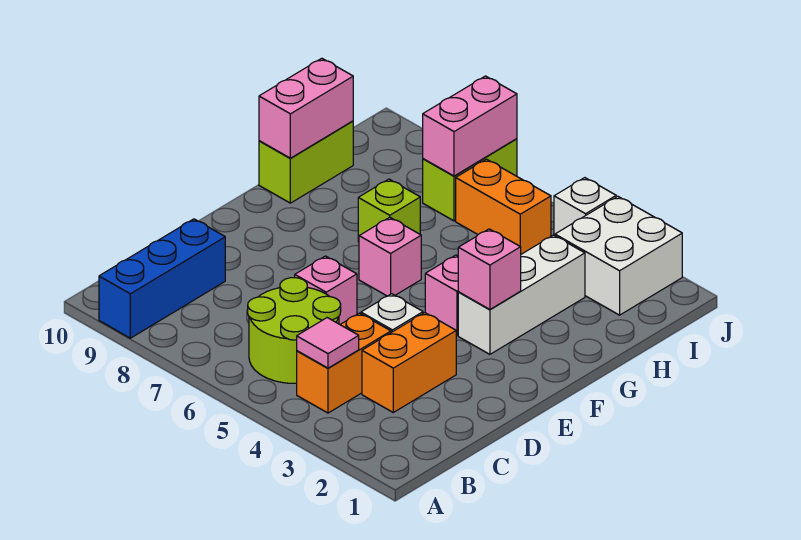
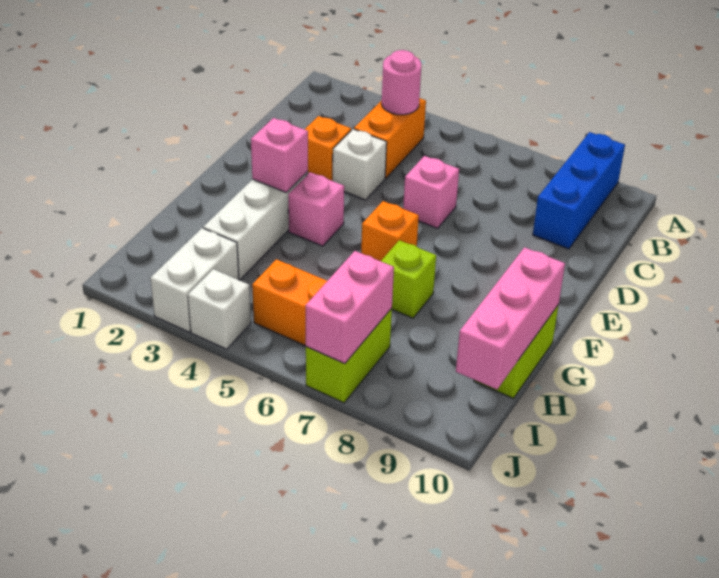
pink tile B4 level 2 -> pink round brick B4 level 2
lime round brick B5:C6 level 1 -> none
orange brick C3:D3 level 1 -> orange brick D3 level 1
pink brick F6 level 1 -> orange brick F6 level 1
pink brick G10:H10 level 2 -> pink brick G10:I10 level 2
white brick I2:J3 level 1 -> white brick I3:J3 level 1

